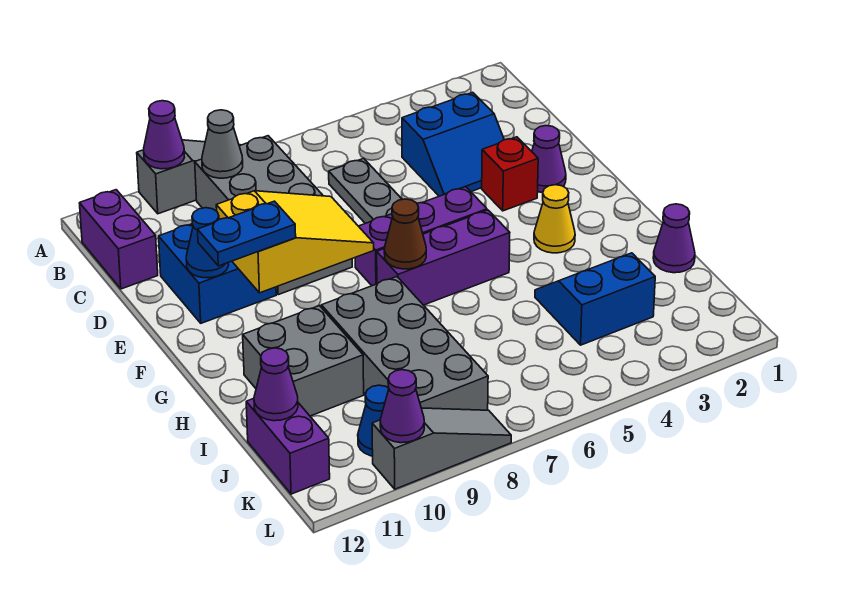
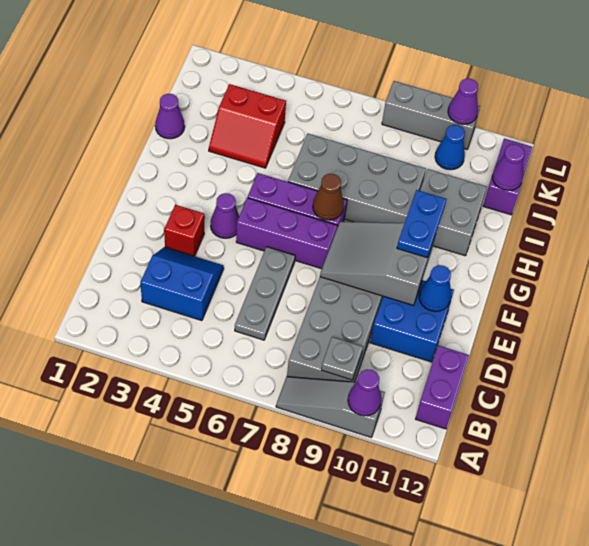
grey cone B9 level 2 -> grey plate B9 level 2
purple cone E2 level 1 -> purple cone F4 level 1
yellow slope E8:F10 level 2 top 10 -> grey slope E8:F10 level 2 top 10
blue plate F10:F11 level 3 -> blue plate F10:G10 level 3
yellow cone G3 level 1 -> none
grey brick H8:K9 level 1 -> grey brick H6:I9 level 1
blue slope I3:J4 level 1 top J -> red slope I3:J4 level 1 top J
grey slope L8:L10 level 1 top 10 -> grey brick L8:L10 level 1

